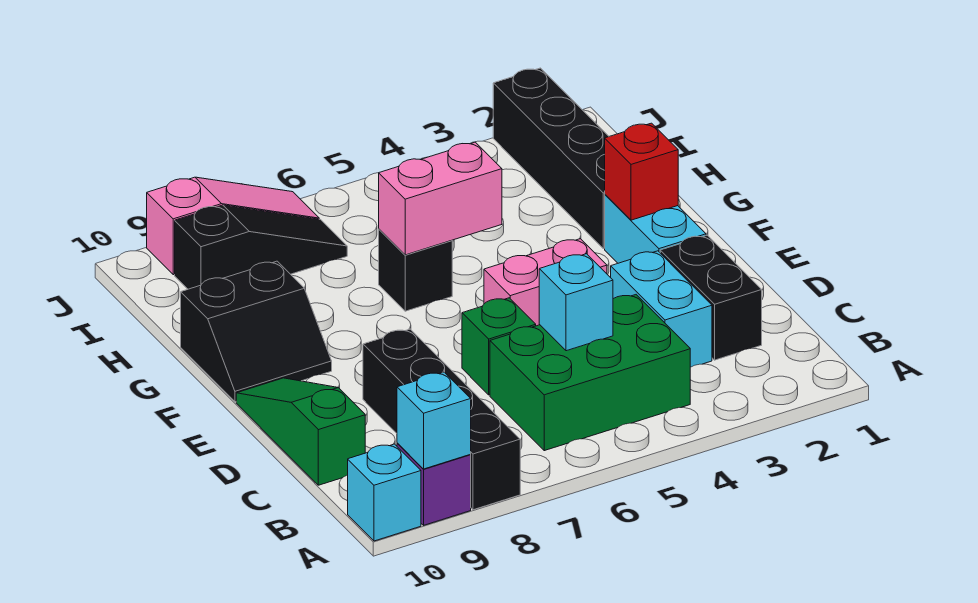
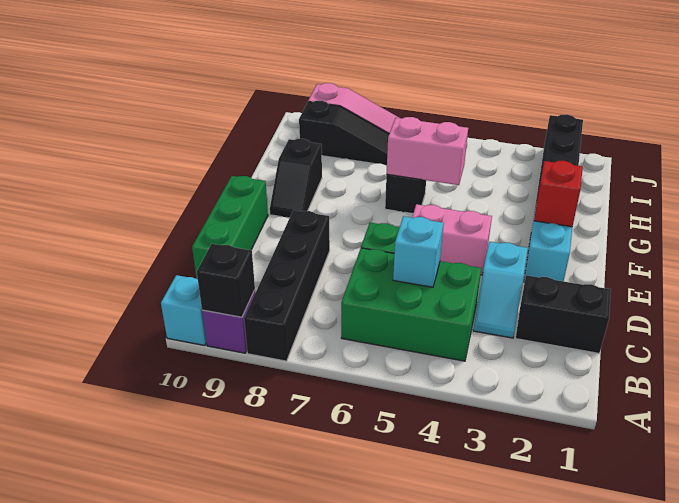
cyan brick A9 level 2 -> black brick A9 level 2
black brick C2:D2 level 1 -> black brick C1:C2 level 1
cyan brick C3:D3 level 1 -> cyan slope C3:D3 level 1 top D
green slope C10:E10 level 1 top C -> green brick C10:E10 level 1
black slope F9:G10 level 1 top G -> black slope F9:G9 level 1 top G

